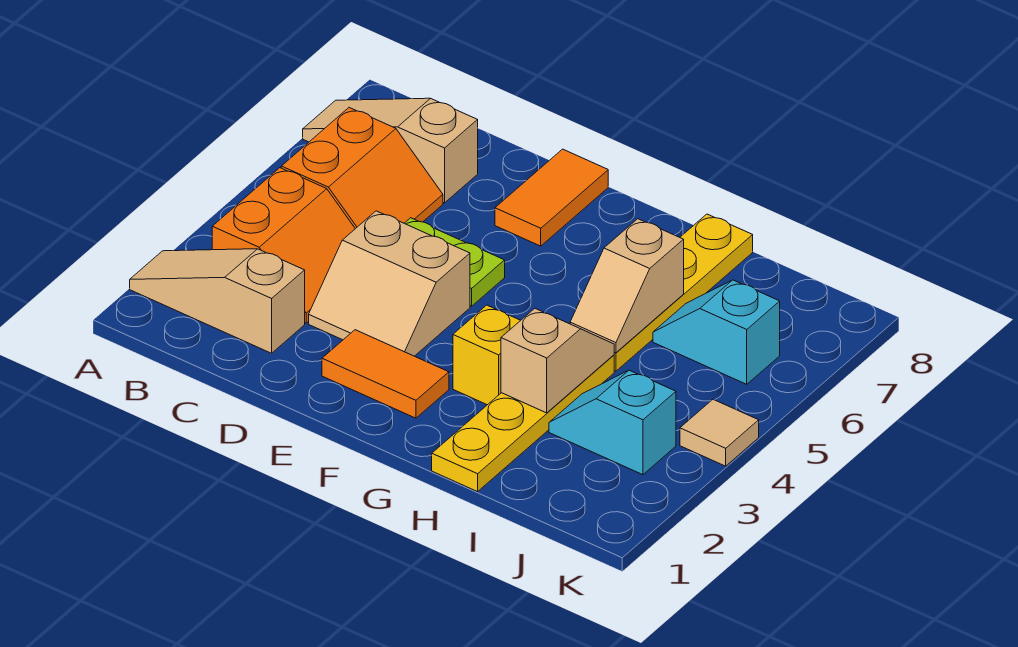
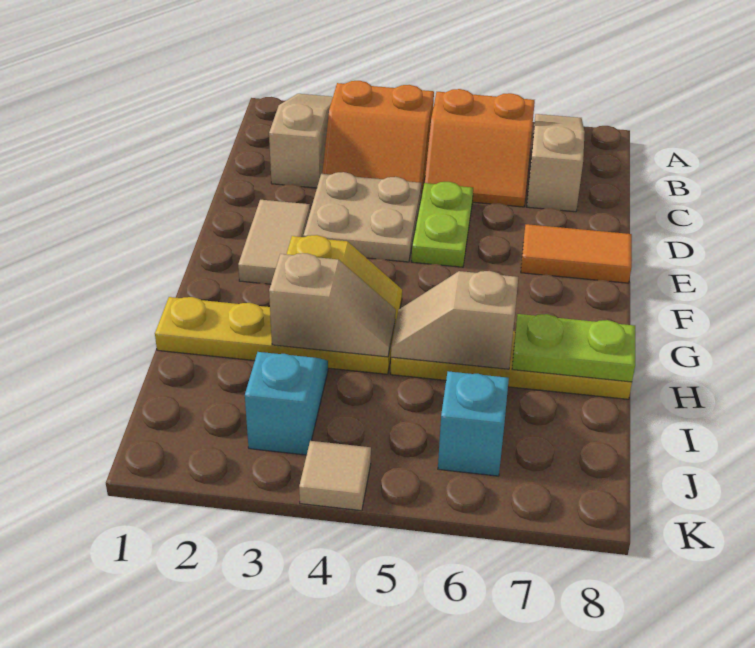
tan slope D3:E4 level 1 top 4 -> tan plate D3:E4 level 1
orange tile E2:F2 level 1 -> tan tile E2:F2 level 1
none -> lime plate H7:H8 level 2

